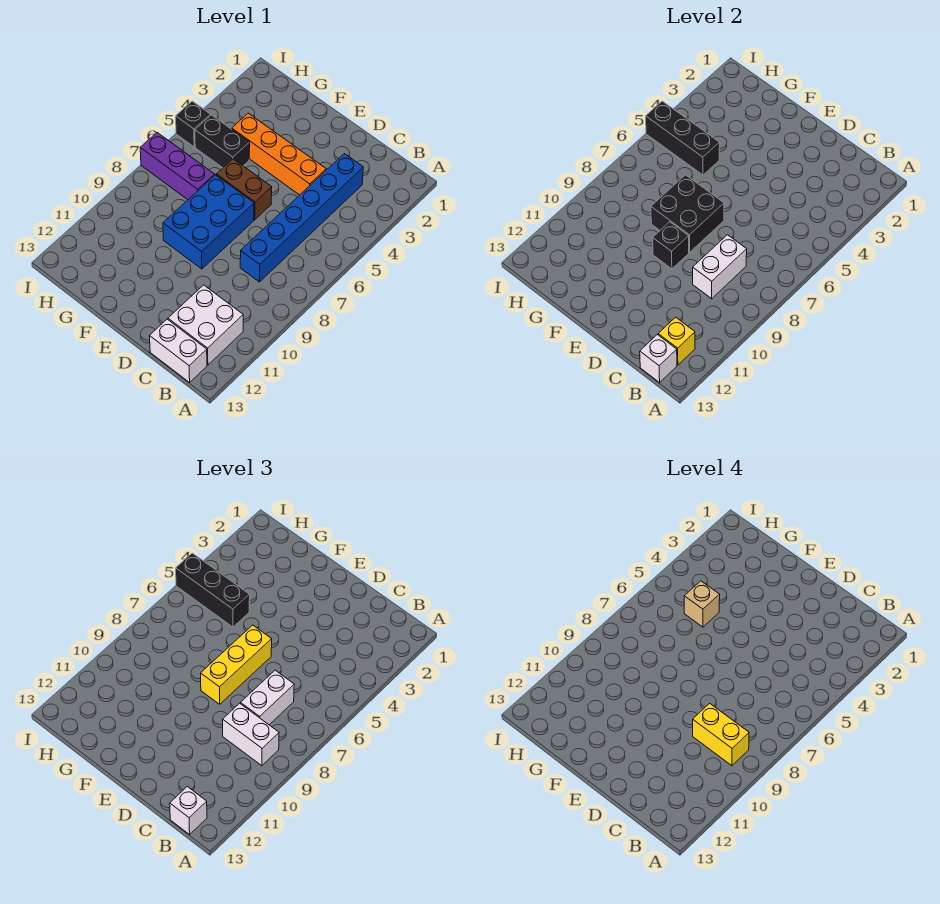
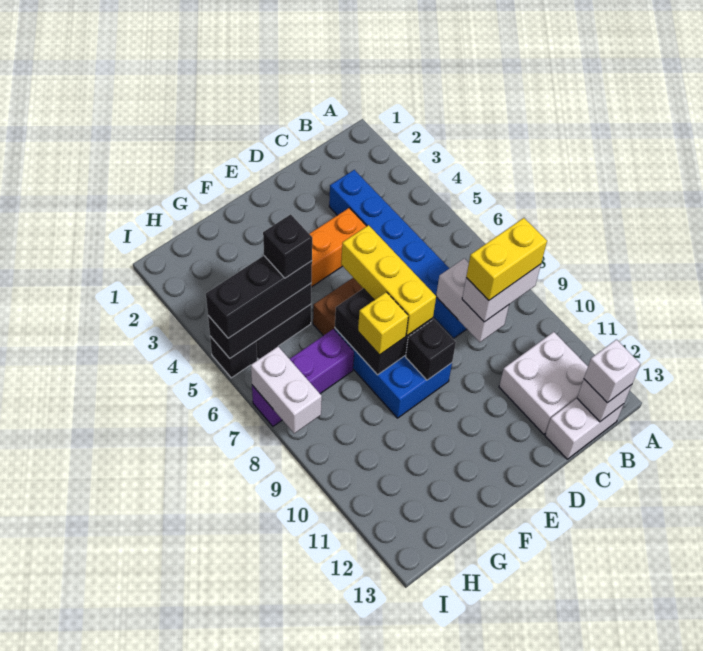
yellow brick B12 level 2 -> yellow brick F8 level 3
white brick C7:C8 level 3 -> white brick I7:I8 level 2
tan brick G5 level 4 -> black brick G5 level 4

